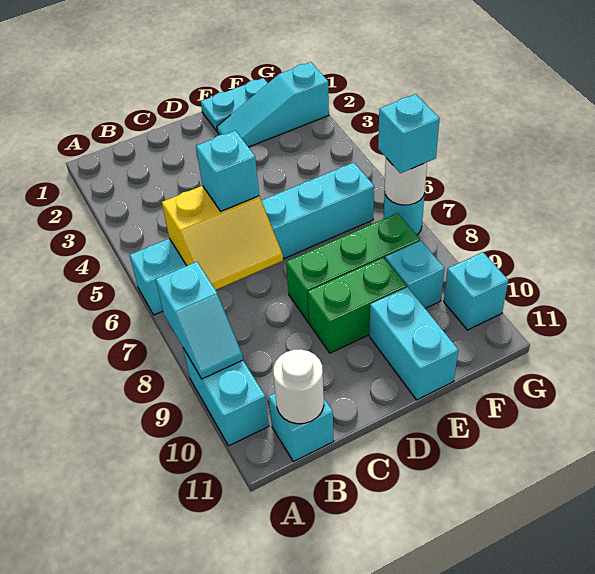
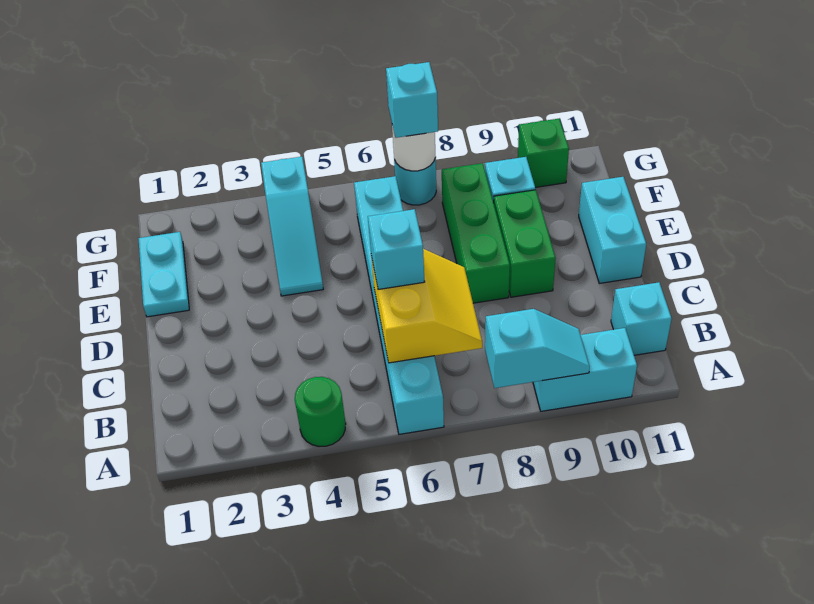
none -> green round brick A4 level 1
white round brick B11 level 2 -> none
cyan slope E2:G2 level 1 top G -> cyan slope E4:G4 level 1 top G
cyan brick E10:E11 level 1 -> cyan brick D11:E11 level 1
cyan brick G10 level 1 -> green brick G10 level 1

